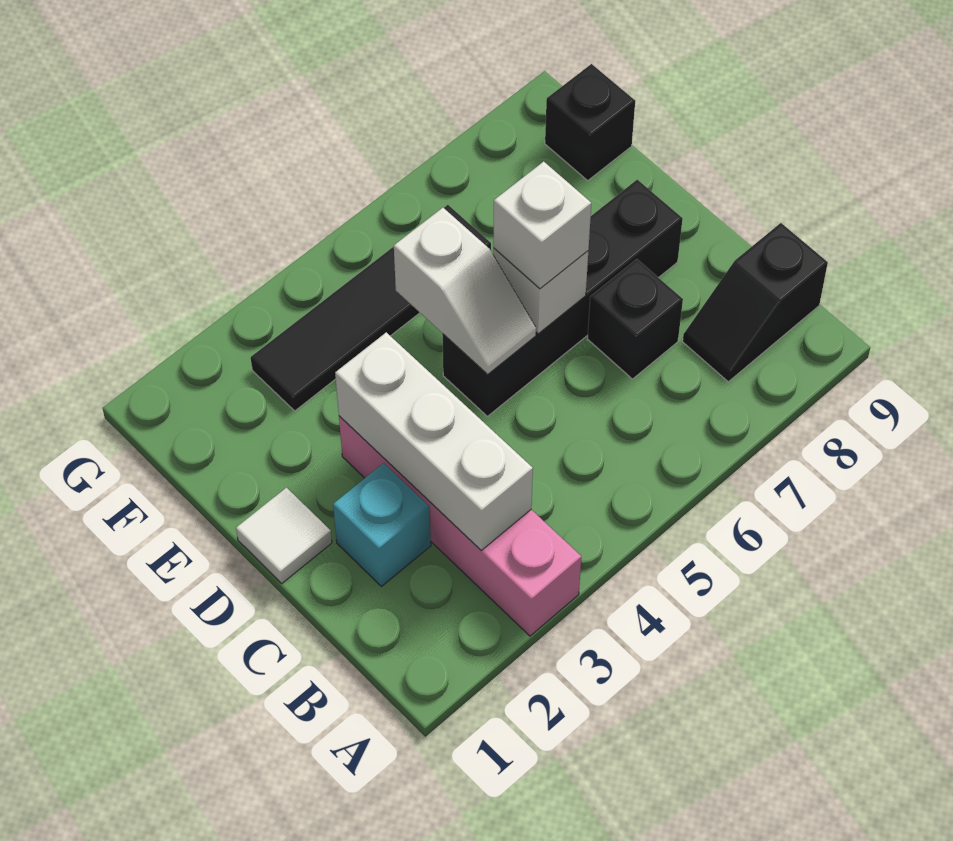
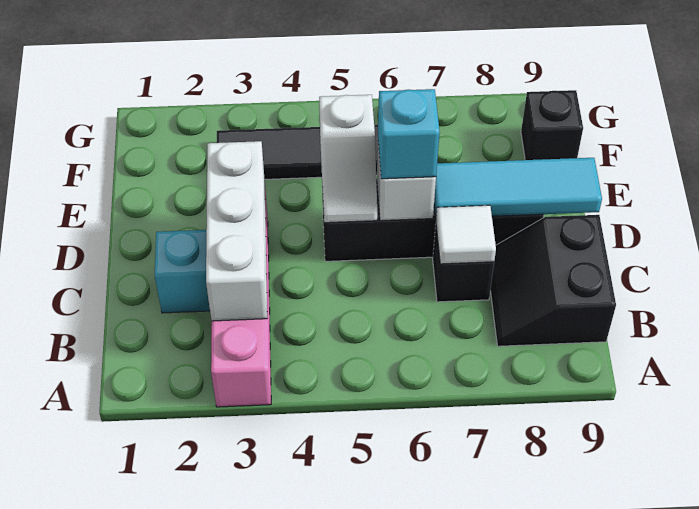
black slope B8:B9 level 1 top 9 -> black slope B8:C9 level 1 top 9
white tile D1 level 1 -> white tile C7 level 2
white brick D6 level 3 -> cyan brick D6 level 3
none -> cyan tile D7:D9 level 2

